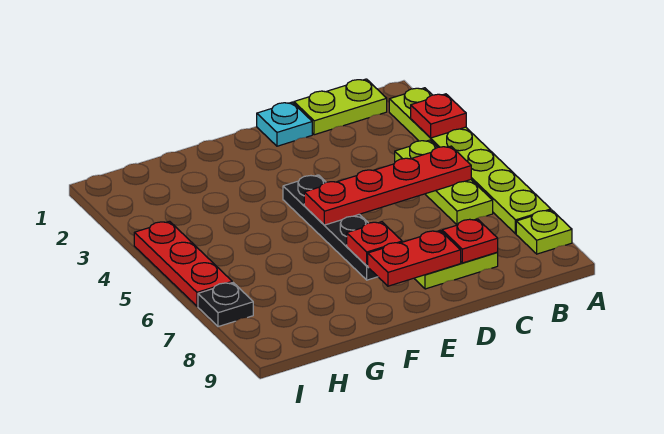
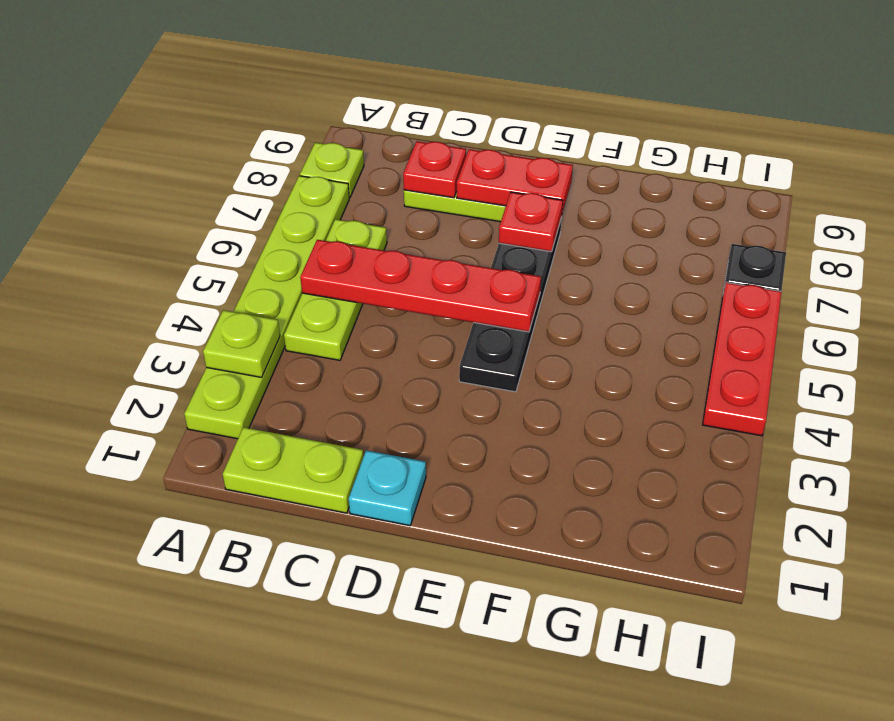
red plate A3 level 2 -> lime plate A3 level 2

